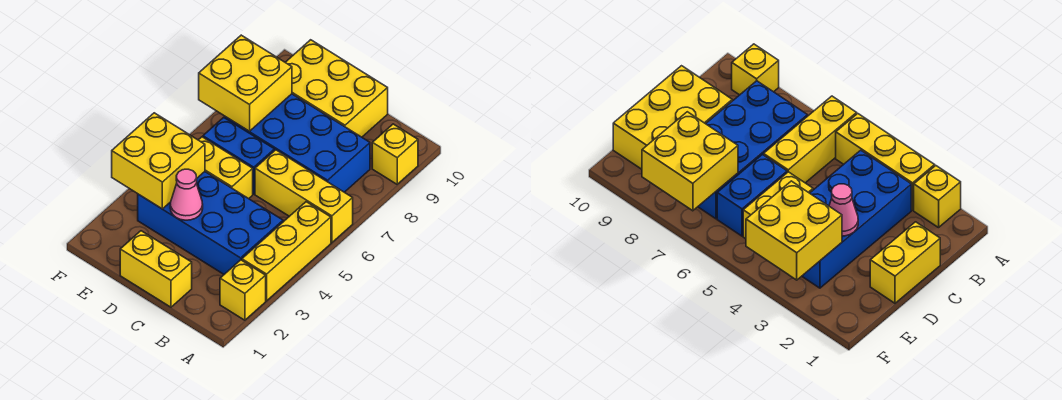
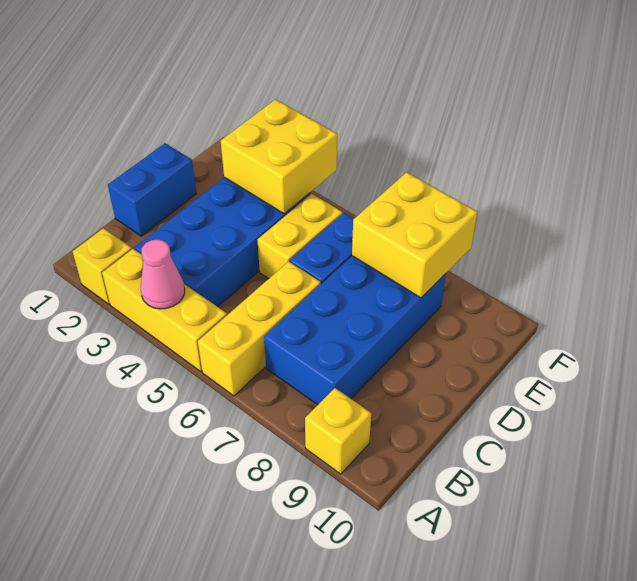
yellow brick C1:D1 level 1 -> blue brick C1:D1 level 1
yellow brick C9:E10 level 1 -> none
pink cone D3 level 2 -> pink cone A4 level 2

